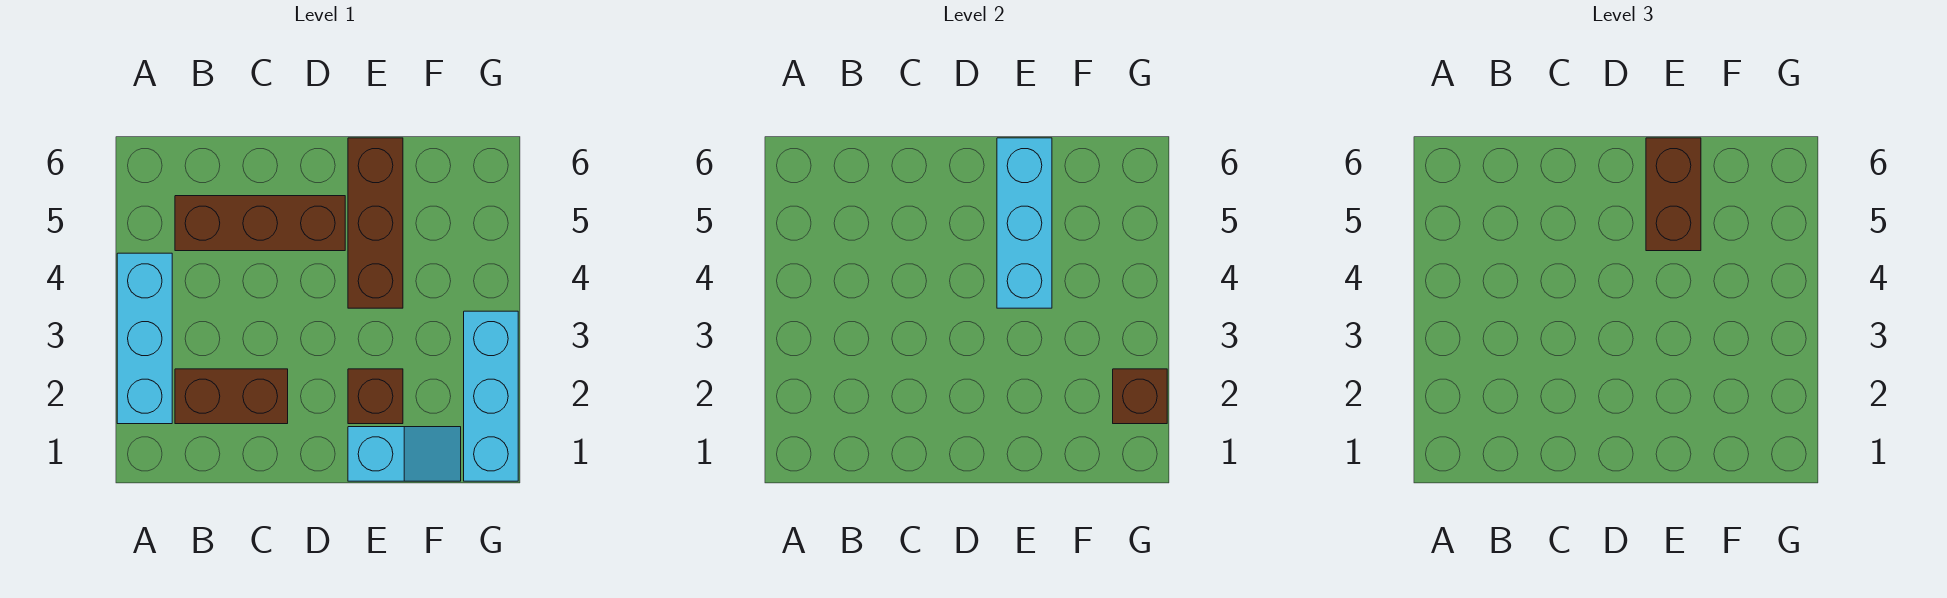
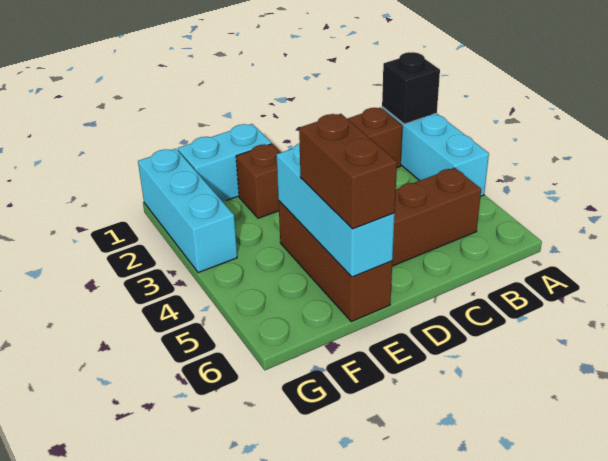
none -> black brick A2 level 2
cyan slope E1:F1 level 1 top E -> cyan brick E1:F1 level 1
brown brick G2 level 2 -> none

